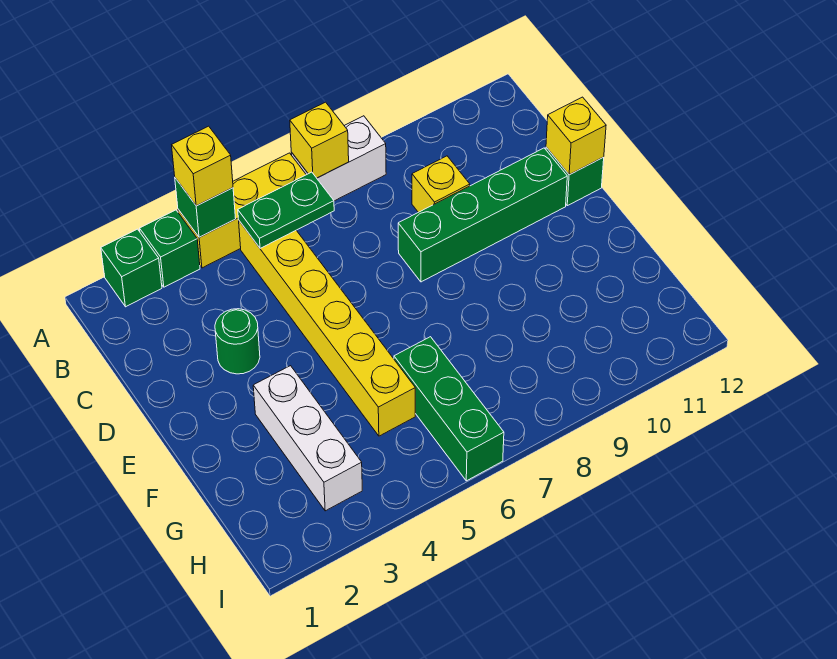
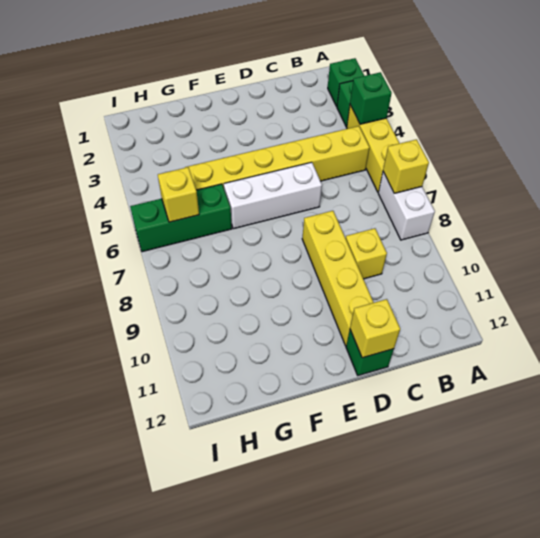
yellow brick A4 level 3 -> yellow brick H6 level 2
green plate B5:B6 level 2 -> none
green round brick D3 level 1 -> none
green brick D8:D11 level 1 -> yellow brick D8:D11 level 1
white brick F3:H3 level 1 -> white brick D6:F6 level 1

